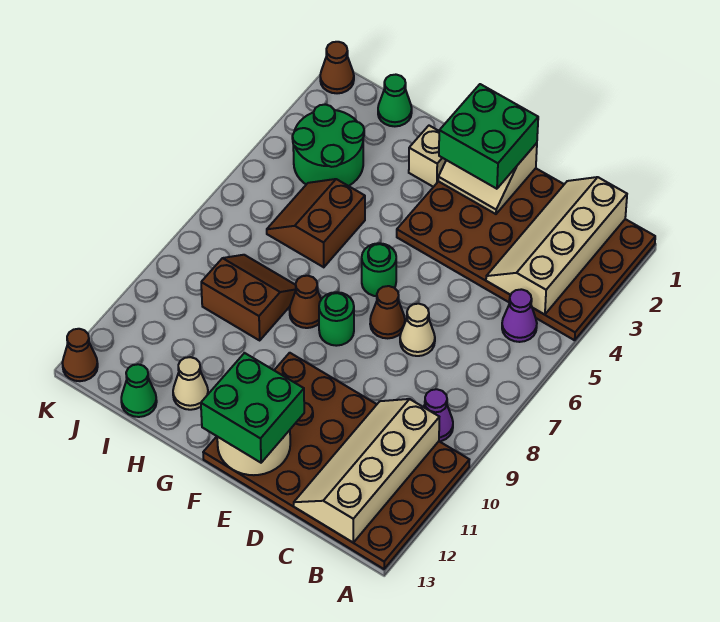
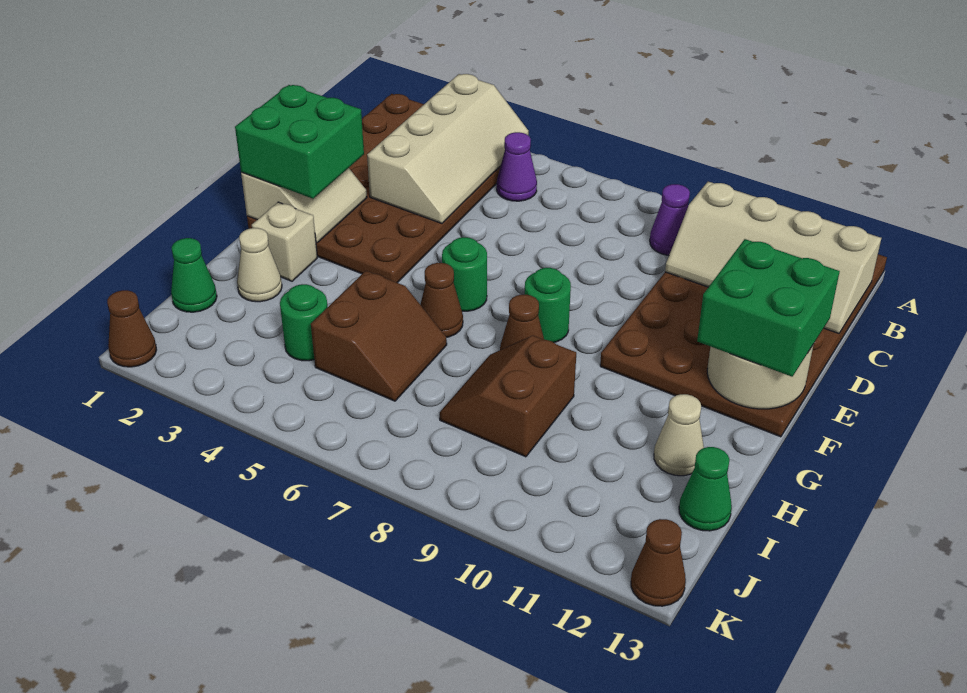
tan slope B1:C4 level 2 top B -> tan slope A3:D4 level 2 top 3
tan cone D7 level 1 -> tan cone H2 level 1
brown cone E7 level 1 -> brown cone G6 level 1
brown slope H5:I6 level 1 top H -> brown slope H5:I6 level 1 top 5
green round brick I3:J4 level 1 -> green round brick I4 level 1

